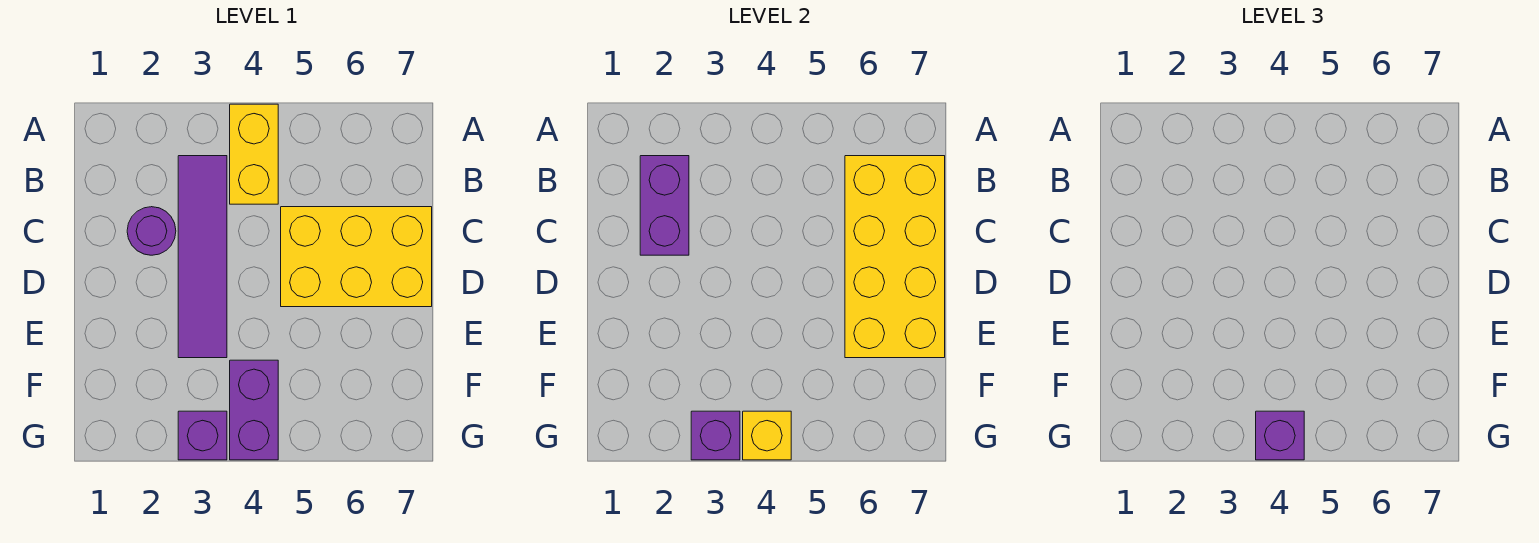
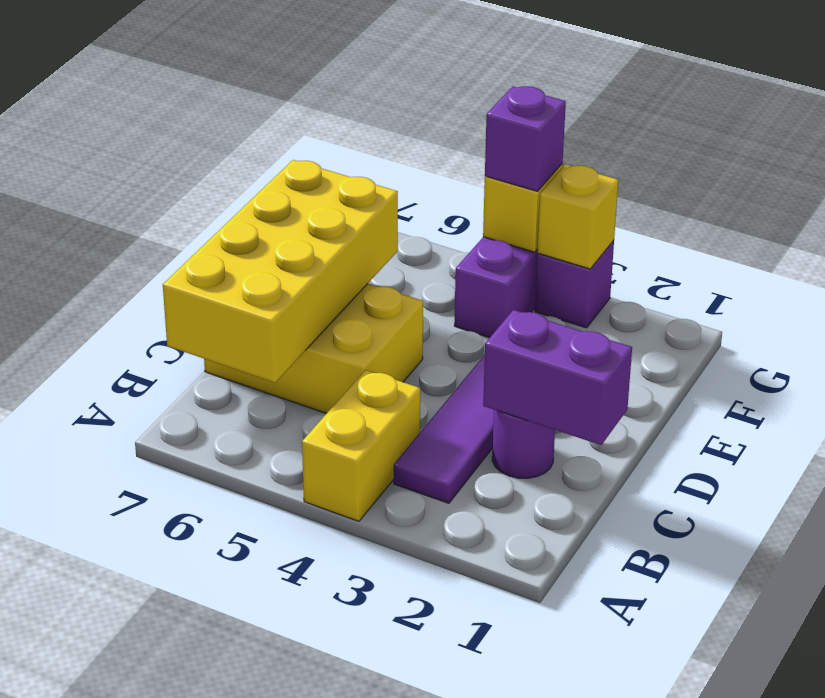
purple brick B2:C2 level 2 -> purple brick C1:C2 level 2
purple brick G3 level 2 -> yellow brick G3 level 2

